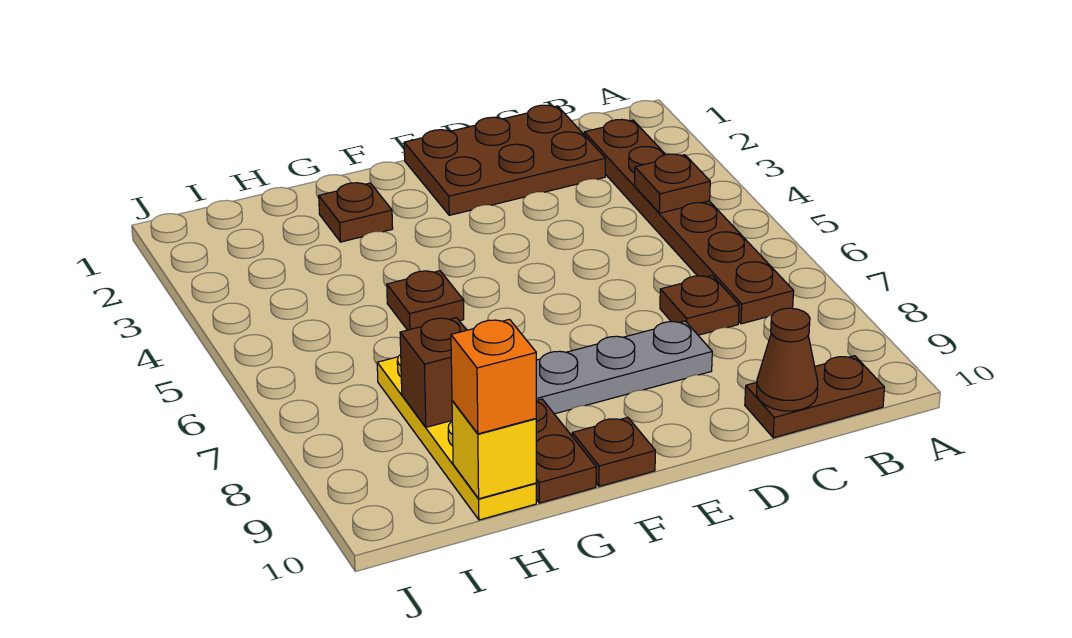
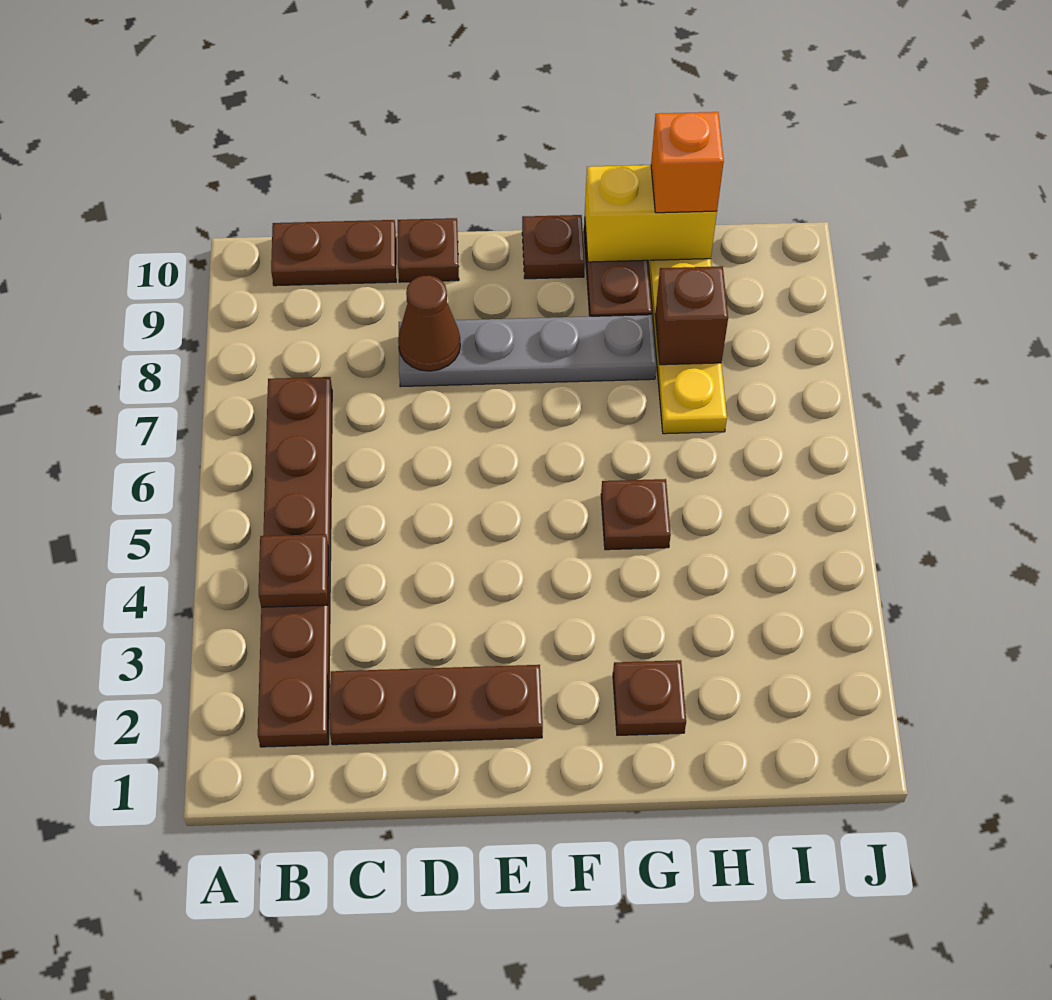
brown plate C1:E2 level 1 -> brown plate C2:E2 level 1
brown plate C7 level 1 -> brown plate D10 level 1
brown cone C10 level 2 -> brown cone D8 level 2
yellow brick H10 level 2 -> yellow brick G10:H10 level 2

